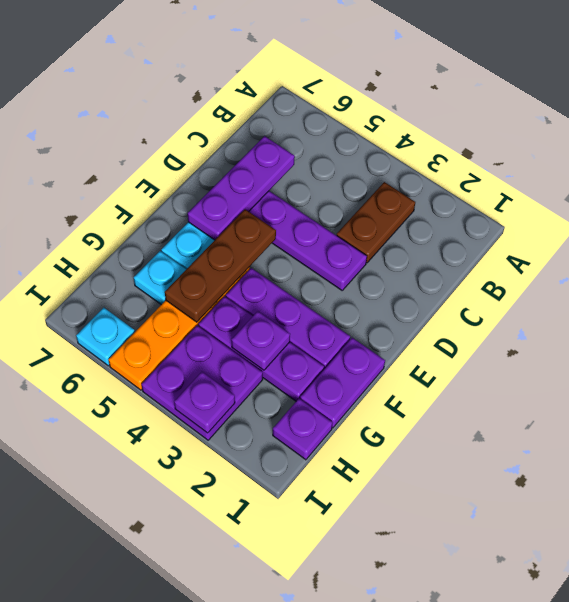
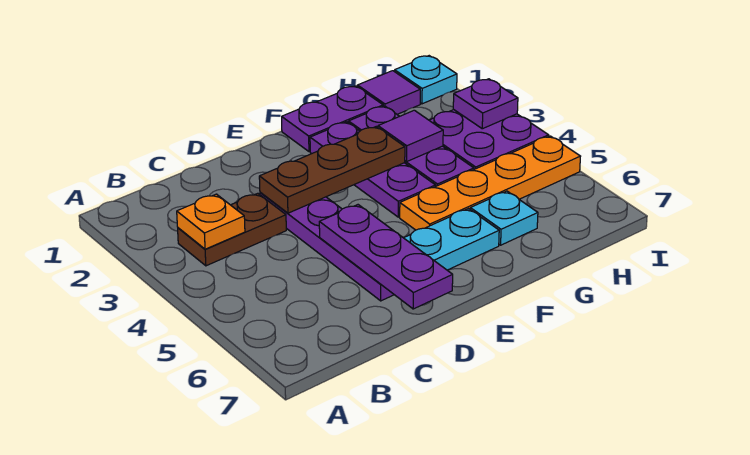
none -> orange plate B3 level 2
purple plate C6:E6 level 2 -> purple plate D5:D7 level 2
brown plate E5:G5 level 2 -> brown plate D3:F3 level 2
purple plate G3 level 2 -> purple tile G3 level 2
purple plate H1 level 1 -> purple tile H1 level 1
cyan plate I6 level 1 -> cyan plate I1 level 1

